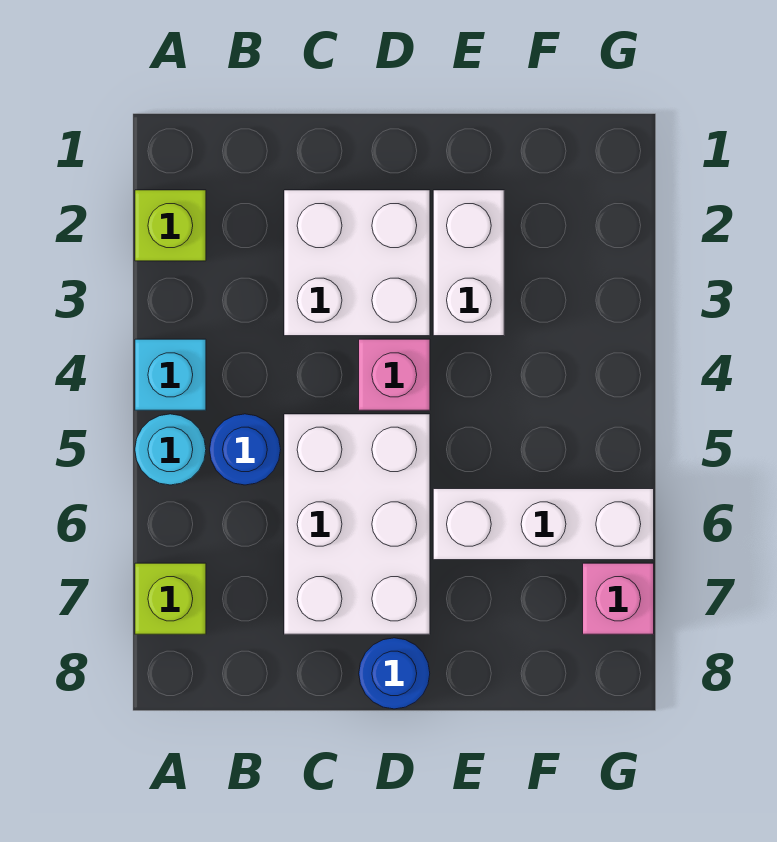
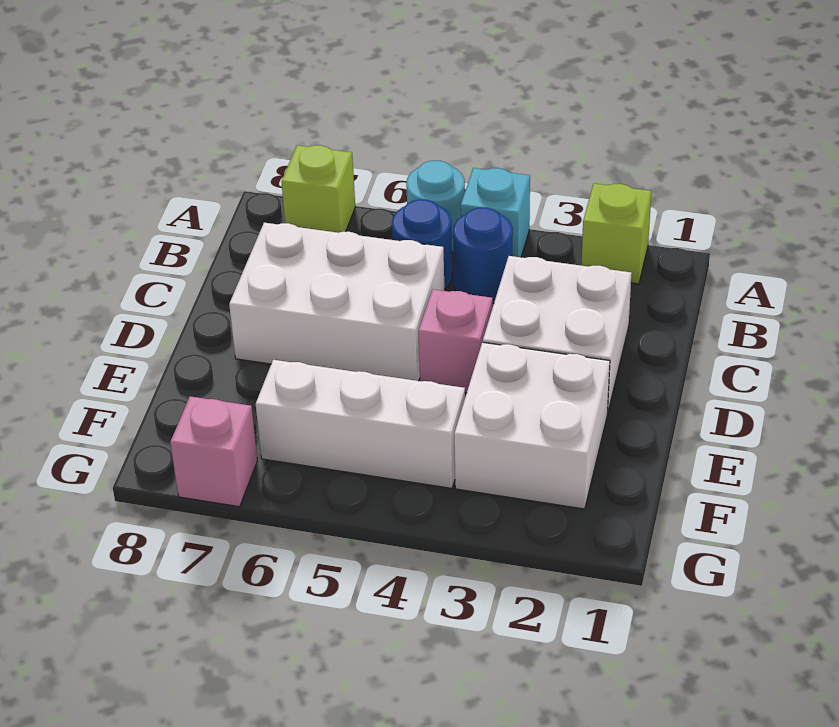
blue round brick D8 level 1 -> blue round brick B4 level 1
white brick E2:E3 level 1 -> white brick E2:F3 level 1
white brick E6:G6 level 1 -> white brick F4:F6 level 1

